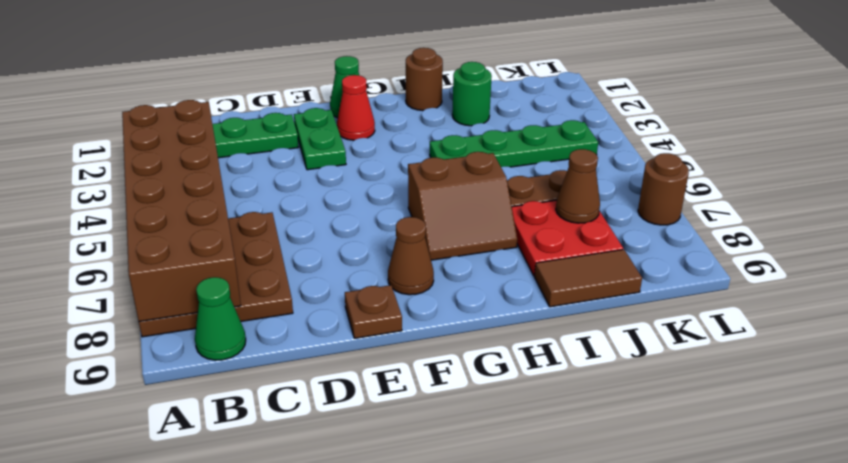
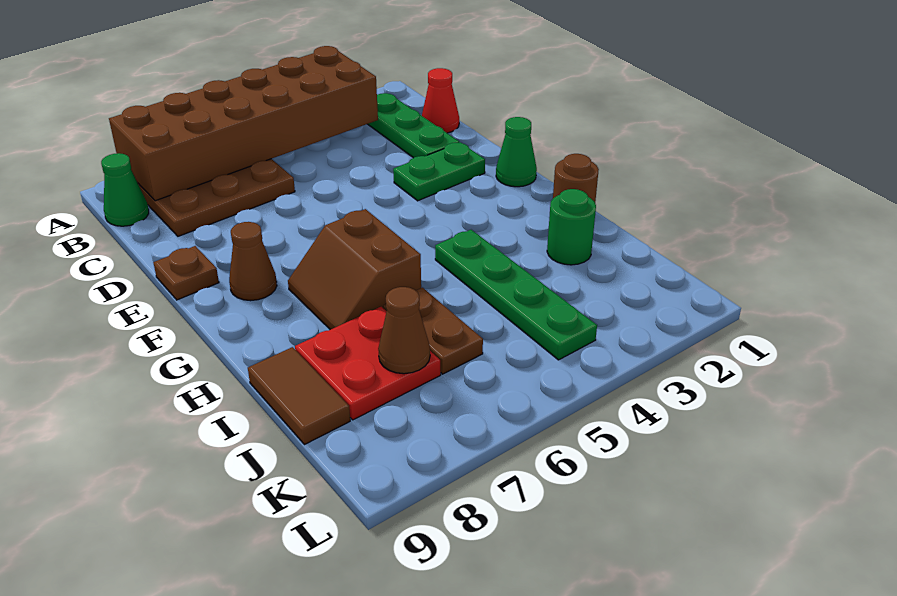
red cone F2 level 1 -> red cone C1 level 1
brown round brick L7 level 1 -> none

